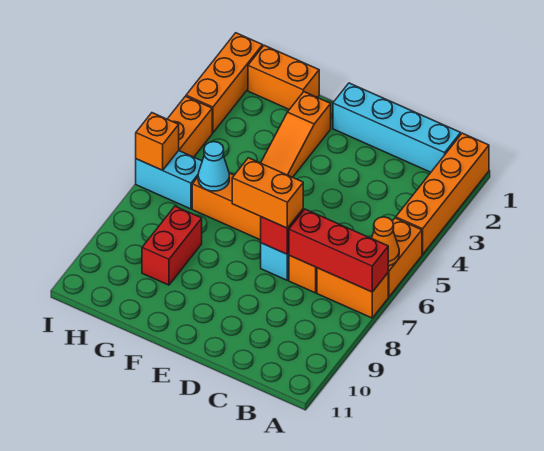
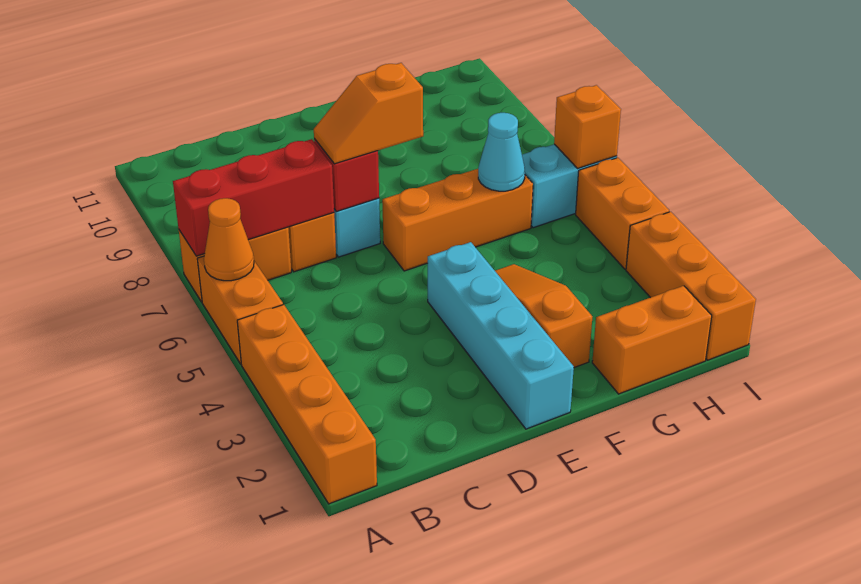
cyan brick B1:E1 level 1 -> cyan brick E1:E4 level 1
orange brick D7:E7 level 3 -> orange slope D7:E7 level 3 top E
red brick G8:G9 level 1 -> none

